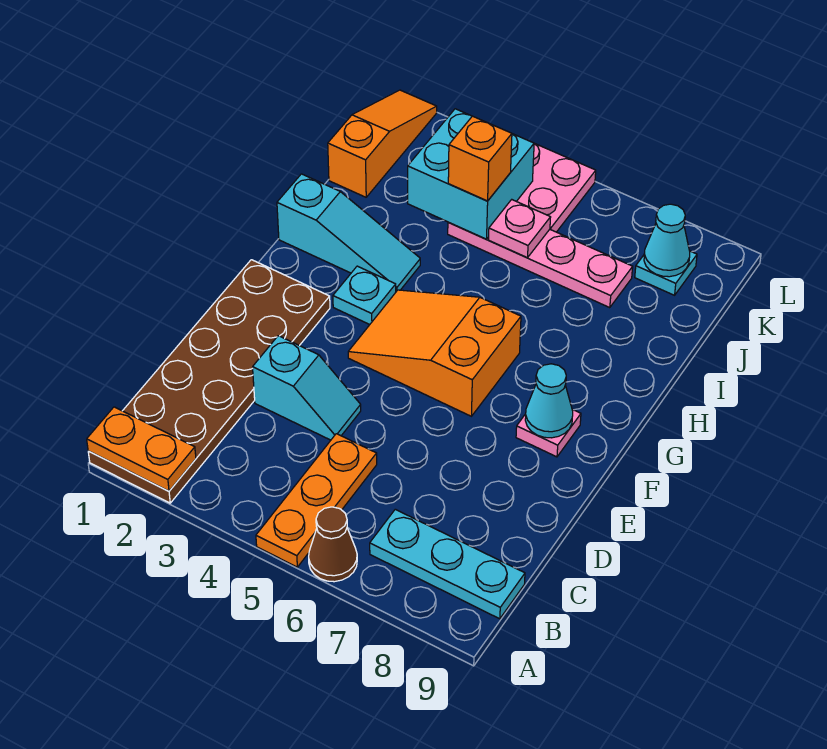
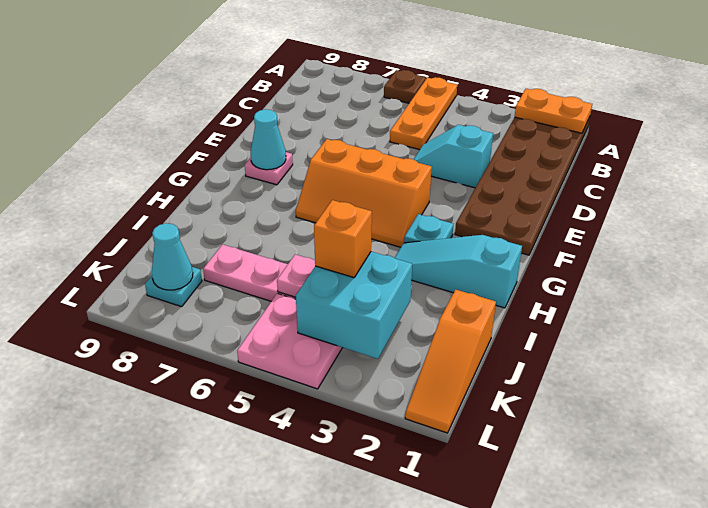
brown cone A6 level 1 -> brown plate A6 level 1
cyan plate B7:B9 level 1 -> none
orange slope F4:G6 level 1 top 6 -> orange slope F4:G6 level 1 top F

